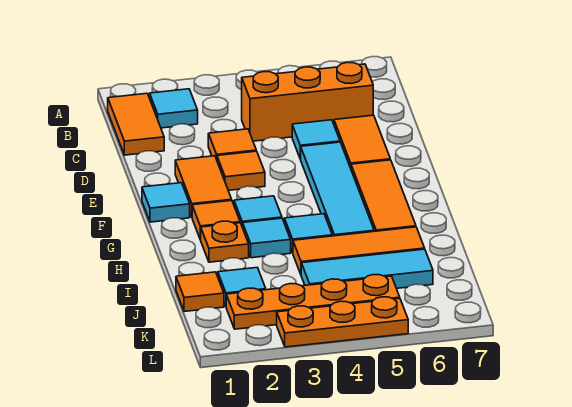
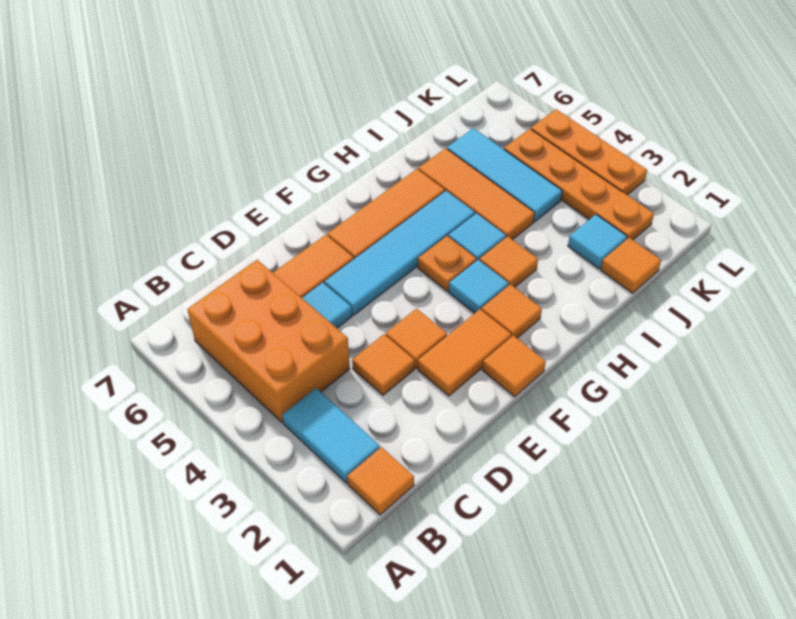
orange tile B1:C1 level 1 -> orange tile B1 level 1
cyan tile B2 level 1 -> cyan tile B2:B3 level 1
orange brick C4:C6 level 1 -> orange brick B4:C6 level 1
cyan tile F1 level 1 -> orange tile F1 level 1
orange plate H2 level 1 -> orange plate G4 level 1
cyan tile H3 level 1 -> orange tile H3 level 1

